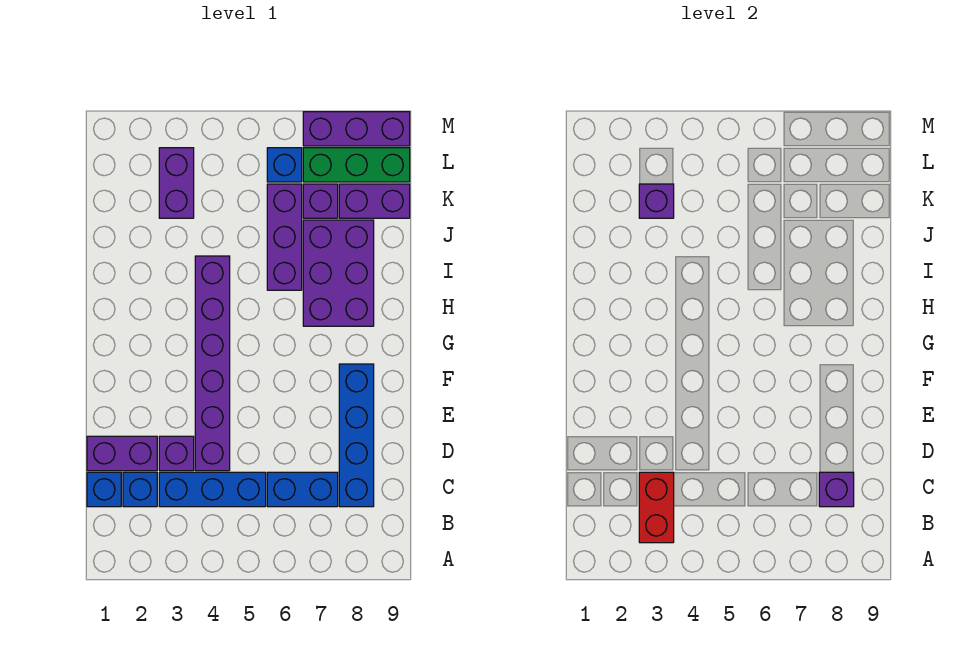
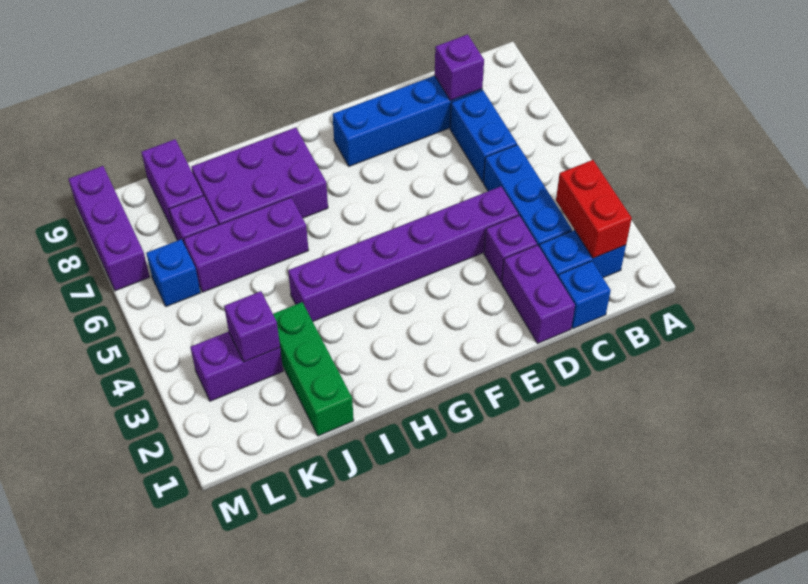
red brick B3:C3 level 2 -> red brick B2:B3 level 2
blue brick C2 level 1 -> blue brick B2:C2 level 1
green brick L7:L9 level 1 -> green brick J1:J3 level 1

